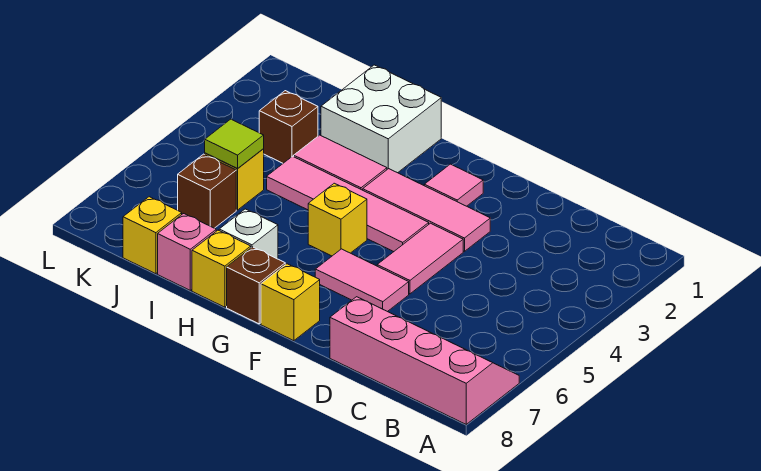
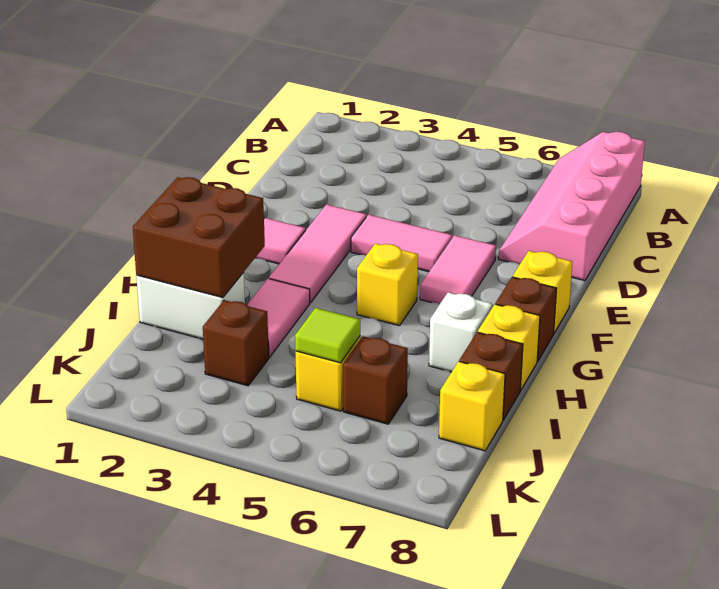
pink tile F4:I4 level 1 -> none
white brick H1:I2 level 1 -> white brick I1:I2 level 1
none -> brown brick H1:I2 level 2
pink brick I8 level 1 -> brown brick I8 level 1

